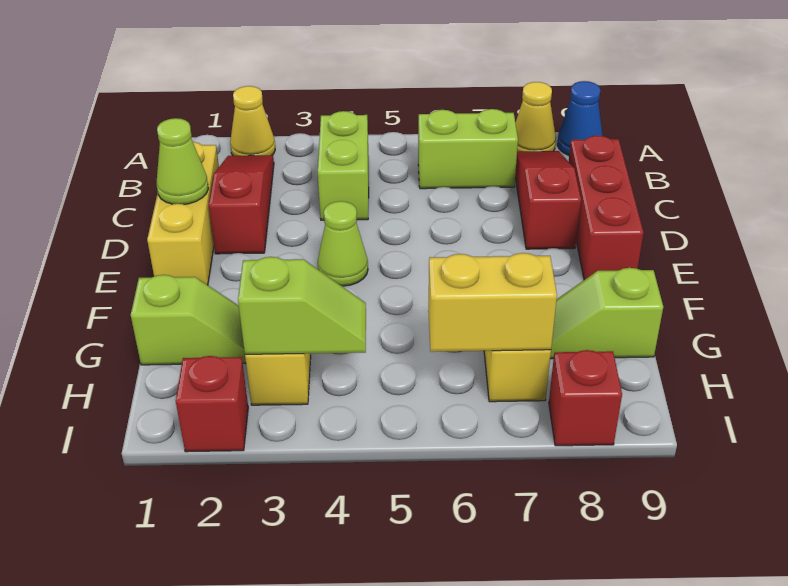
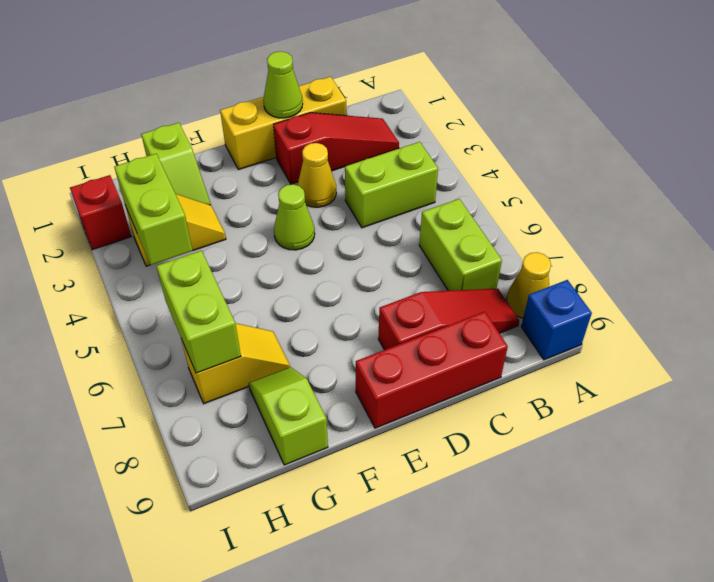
yellow cone A2 level 1 -> yellow cone D3 level 1
blue cone A9 level 1 -> blue brick A9 level 1
lime slope H3:H4 level 2 top 3 -> lime brick H3:H4 level 2
yellow brick H6:H7 level 2 -> lime brick H6:H7 level 2
red brick I8 level 1 -> none

